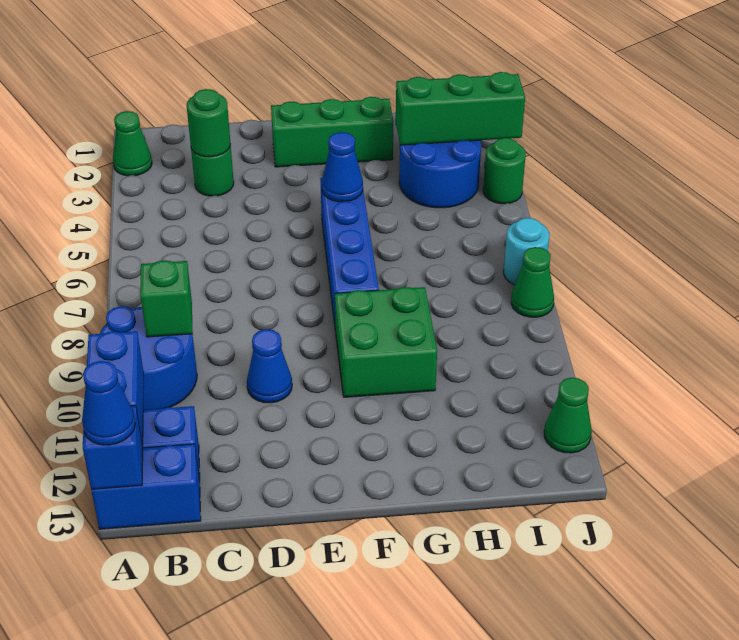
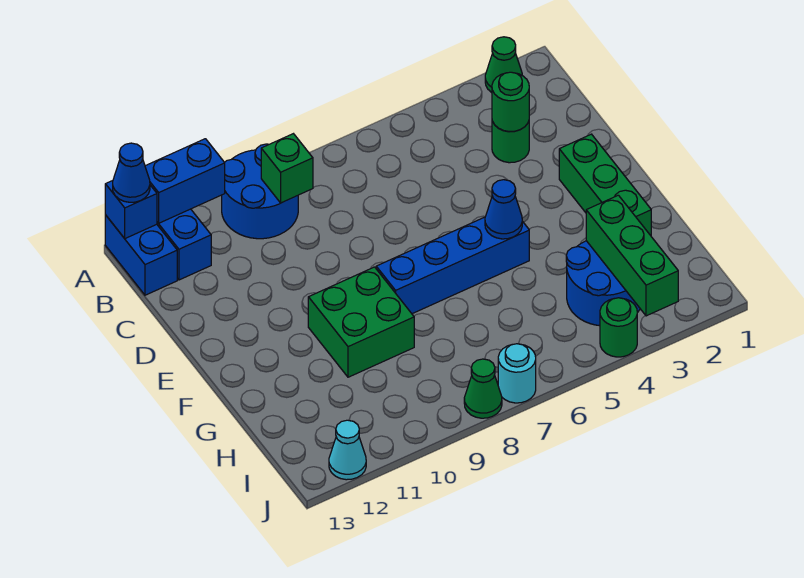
blue cone D10 level 1 -> none
green cone J12 level 1 -> cyan cone J12 level 1

